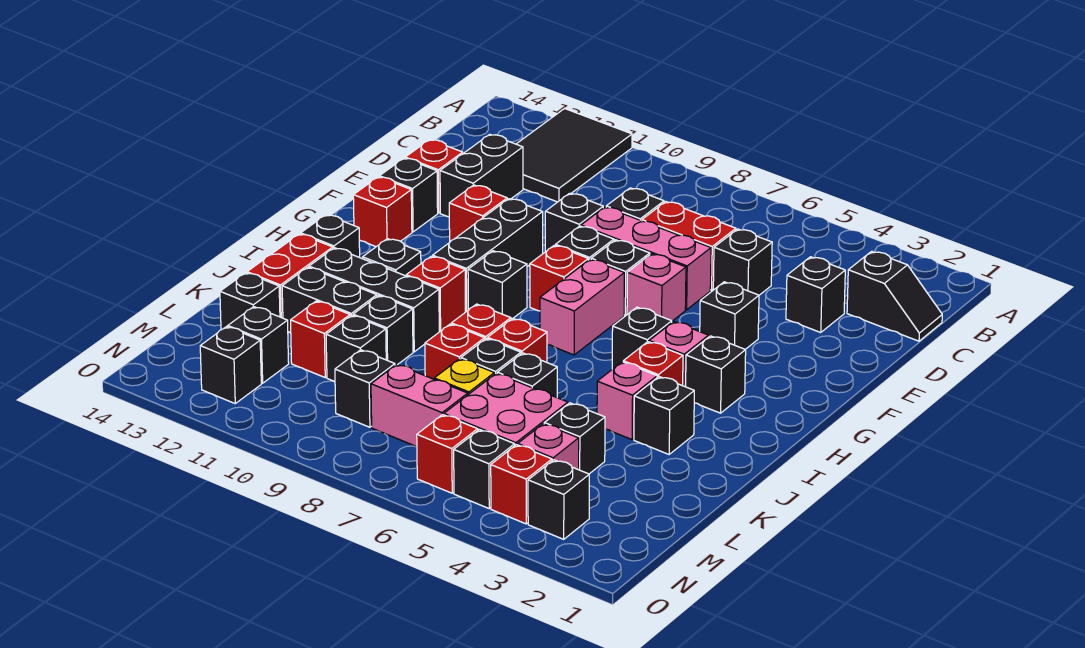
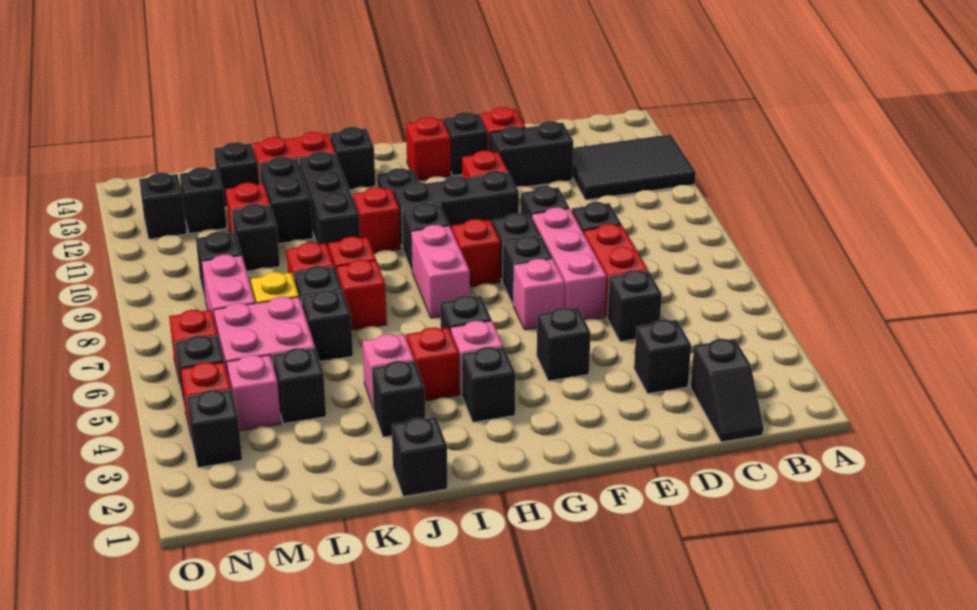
pink brick G7:H7 level 1 -> pink brick H7:H8 level 1
black brick K10 level 1 -> black brick J1 level 1

